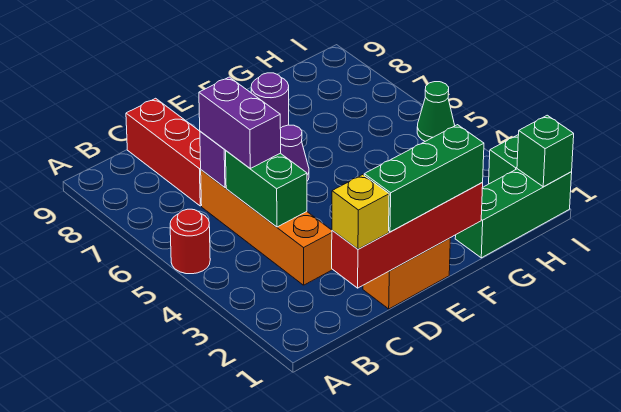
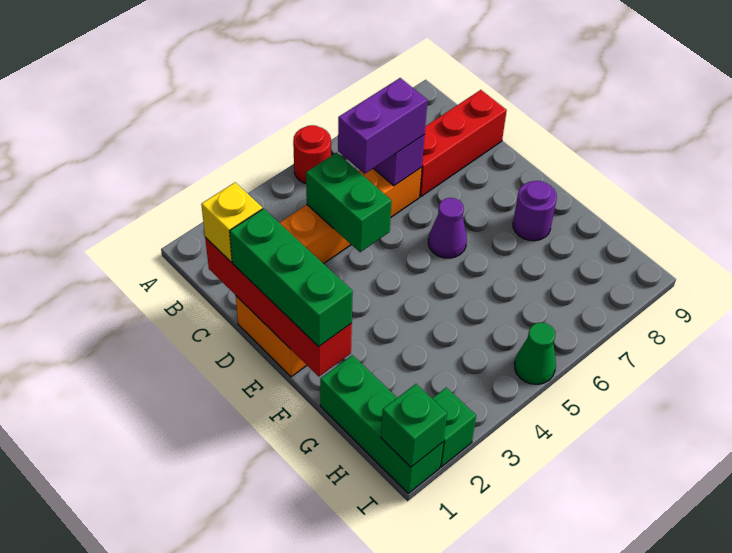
green brick C4:C5 level 2 -> green brick C4:D4 level 2

